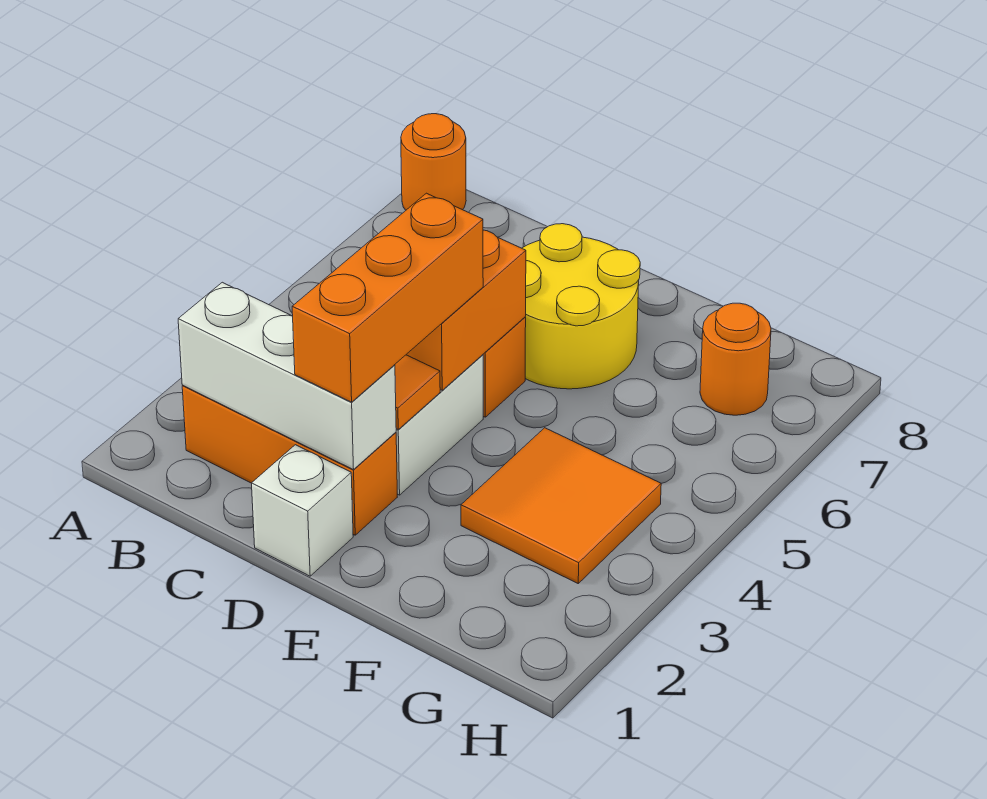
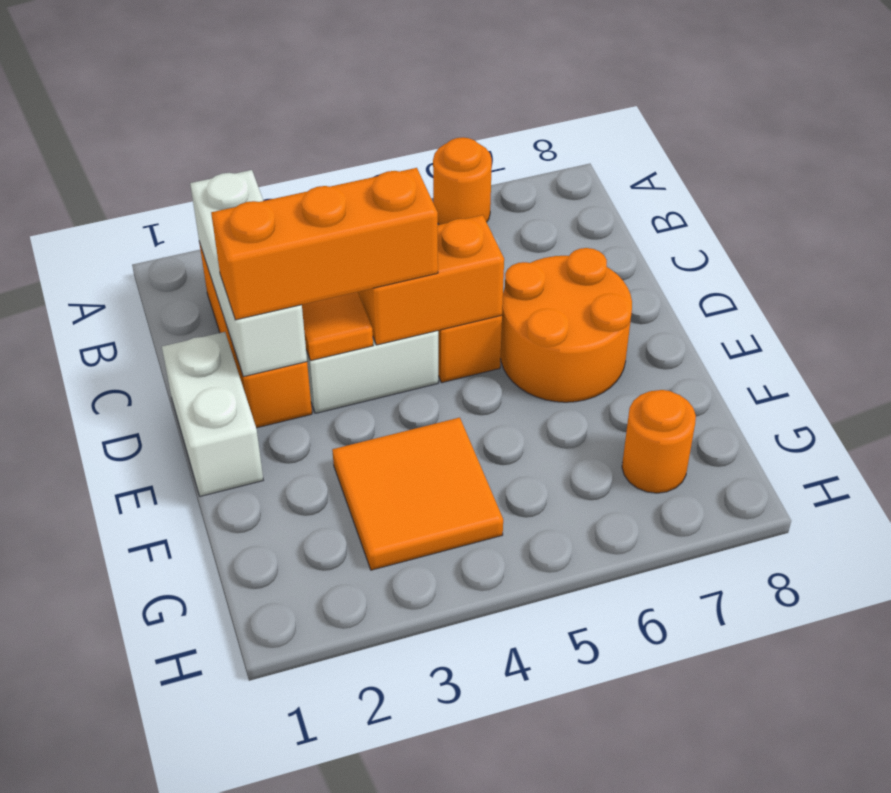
orange round brick A8 level 1 -> orange round brick A6 level 1
white brick D1 level 1 -> white brick D1:E1 level 1
yellow round brick D6:E7 level 1 -> orange round brick D6:E7 level 1

